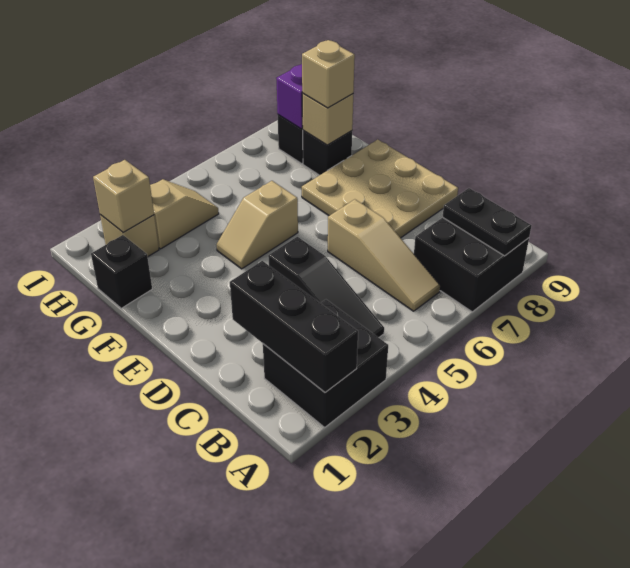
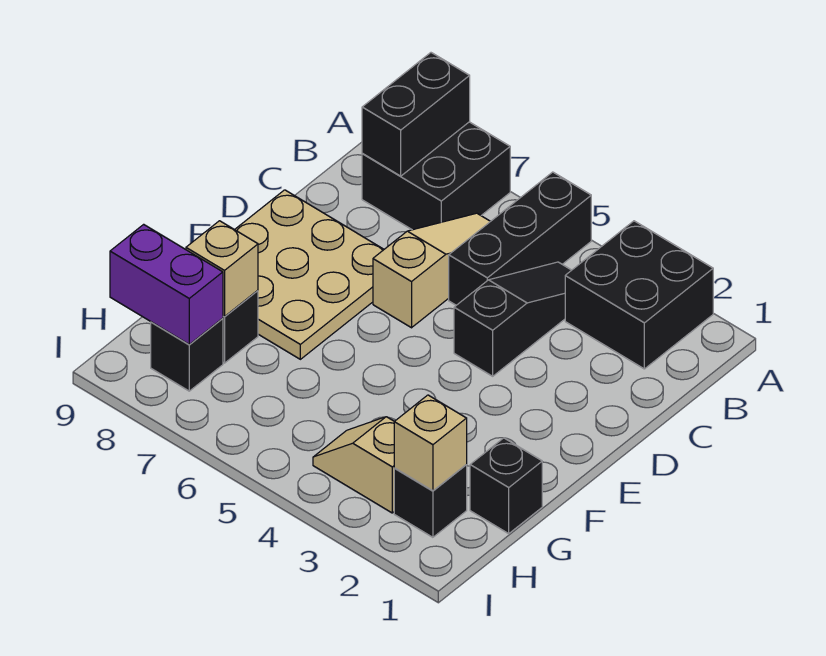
black brick A2:C2 level 2 -> black brick A5:C5 level 1
black plate A8:B8 level 2 -> black brick A8:B8 level 2
tan slope F4:F5 level 1 top 5 -> none
tan brick G8 level 3 -> none
tan brick H2 level 1 -> black brick H2 level 1

